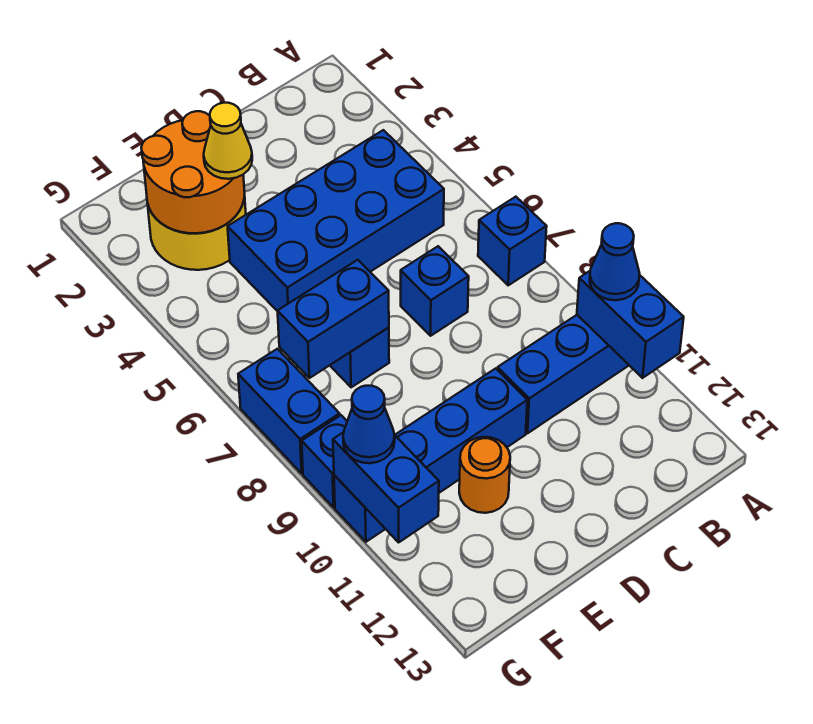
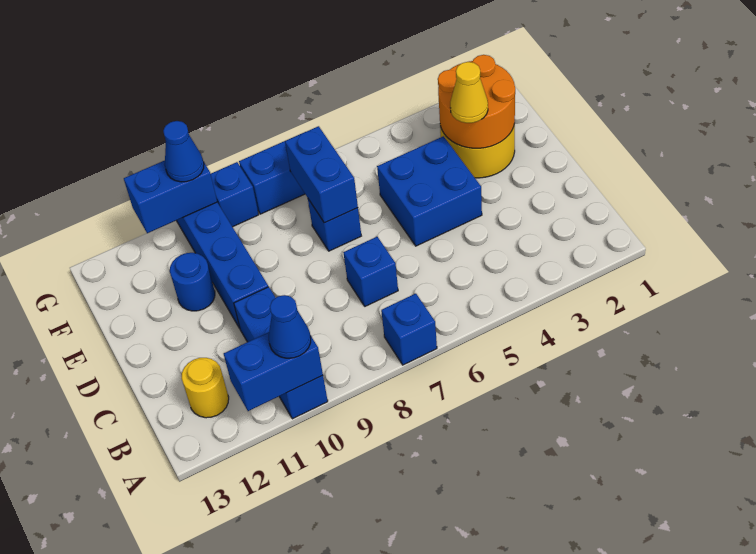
blue brick B4:E5 level 1 -> blue brick D4:E5 level 1
none -> yellow round brick B12 level 1
orange round brick E11 level 1 -> blue round brick E11 level 1

